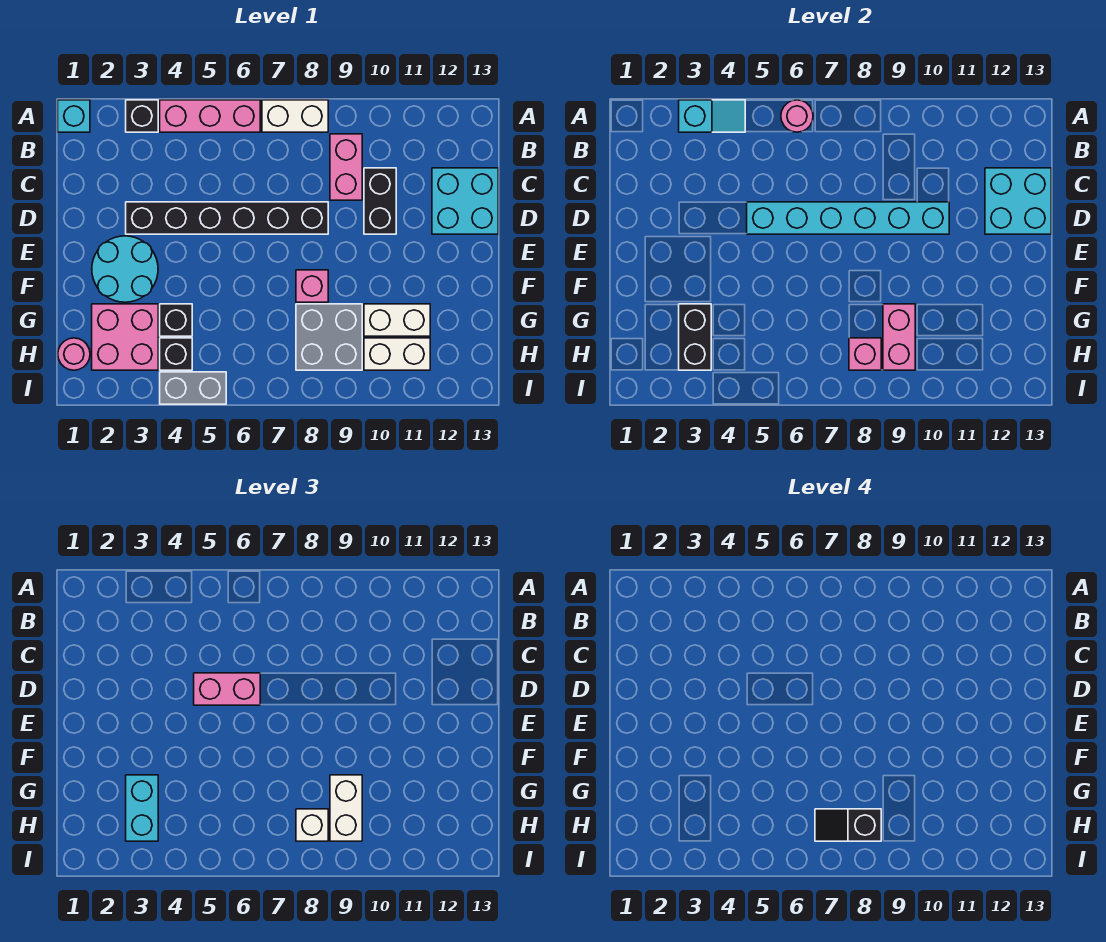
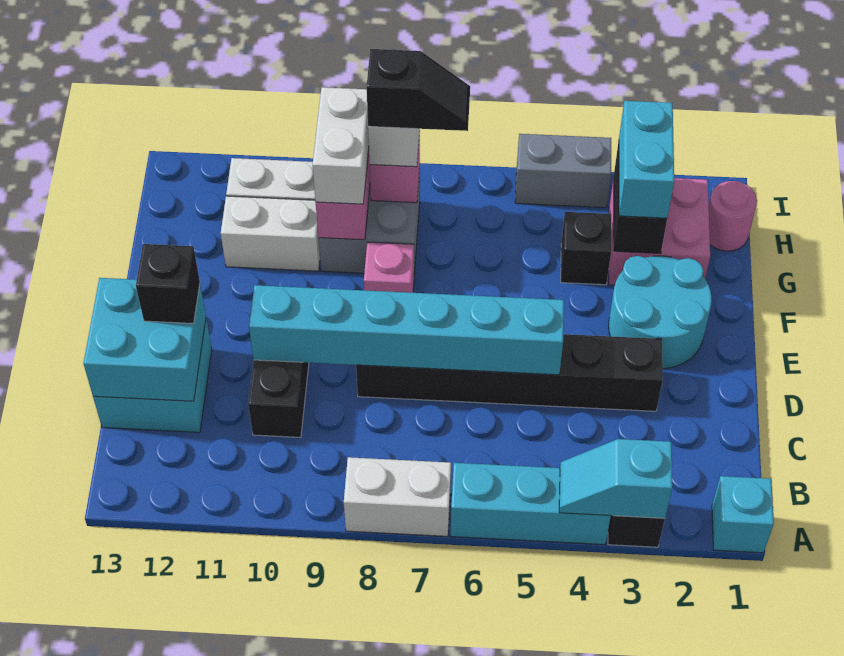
pink brick A4:A6 level 1 -> cyan brick A4:A6 level 1
pink round brick A6 level 2 -> none
pink brick B9:C9 level 1 -> none
pink brick D5:D6 level 3 -> none
black brick H4 level 1 -> black brick D12 level 3

